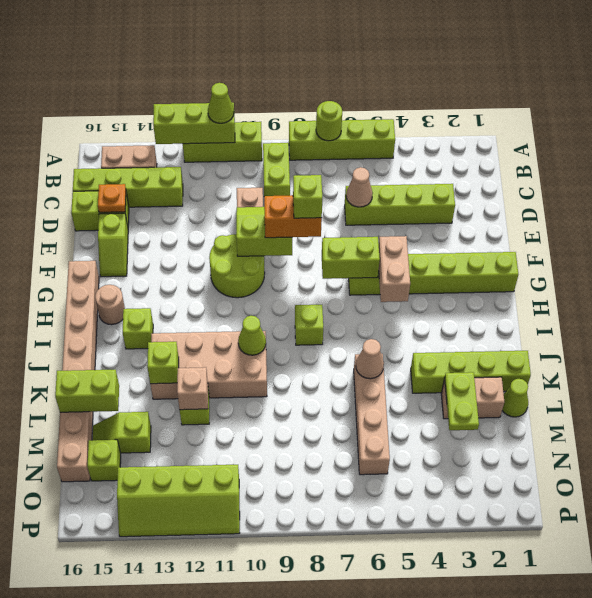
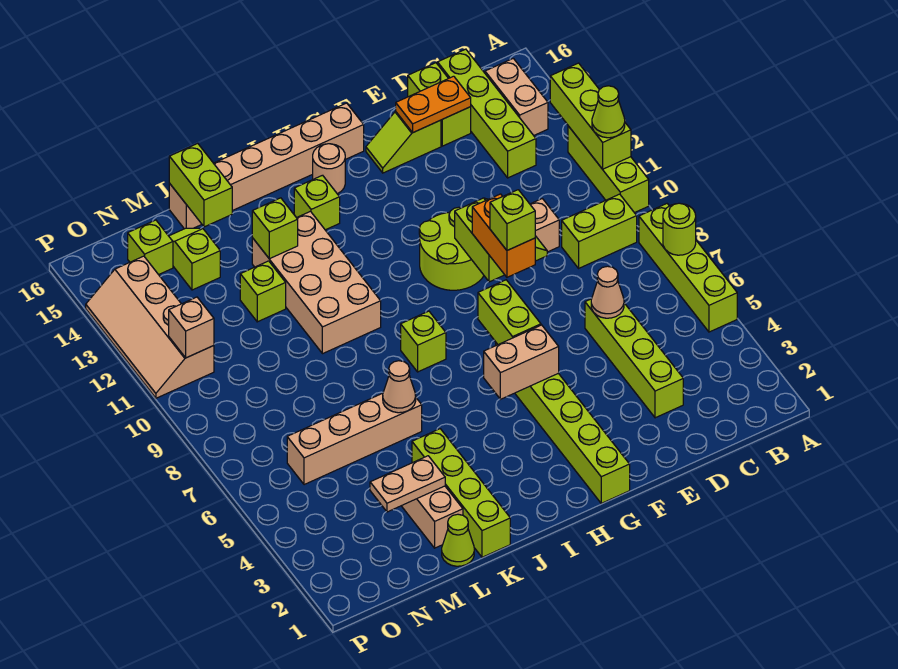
orange plate D15 level 2 -> orange plate D15:E15 level 2
tan brick G16:N16 level 1 -> tan brick G16:L16 level 1
lime cone J10 level 2 -> none
lime plate L3:M3 level 2 -> tan plate L3:M3 level 2
tan brick L12 level 2 -> tan brick O11 level 2
lime slope O11:P14 level 1 top O -> tan slope O11:P14 level 1 top O

